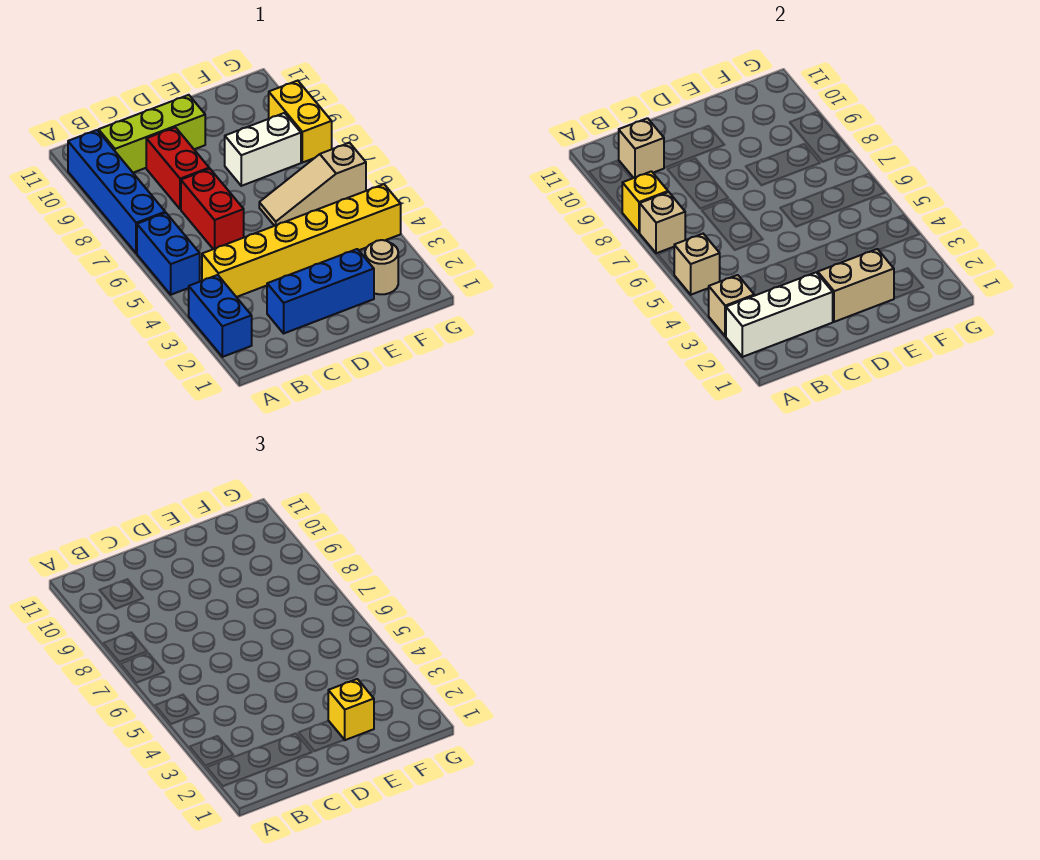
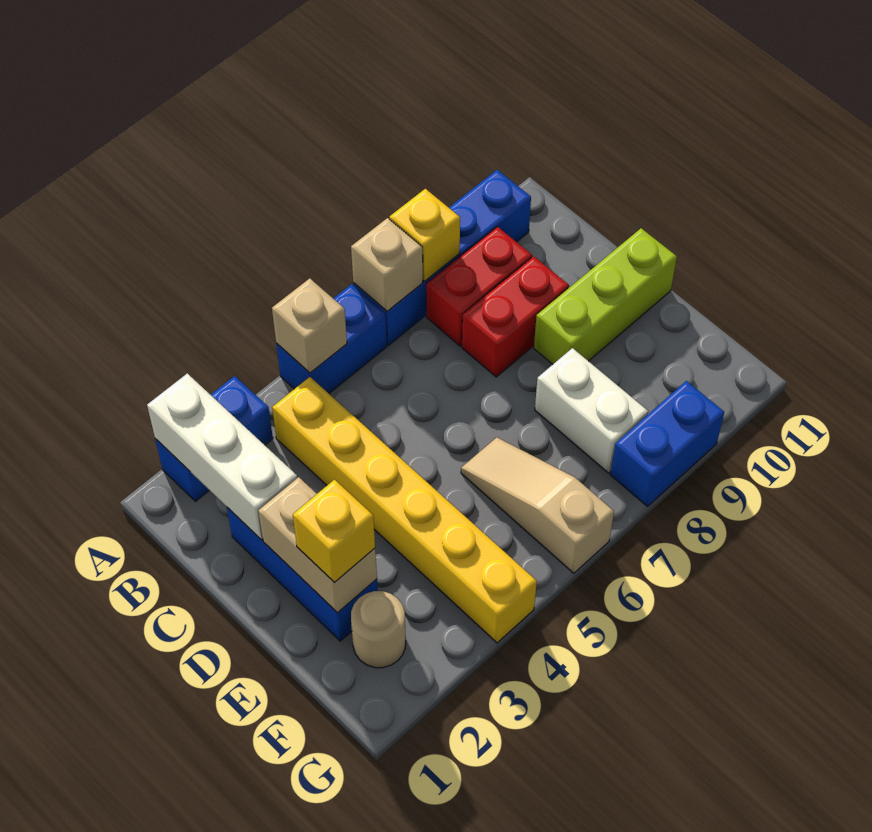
tan brick A3 level 2 -> none
lime brick B10:D10 level 1 -> lime brick D9:D11 level 1
tan brick B10 level 2 -> none
red brick C6:C7 level 1 -> red brick B8:B9 level 1
yellow brick G8:G9 level 1 -> blue brick G8:G9 level 1

